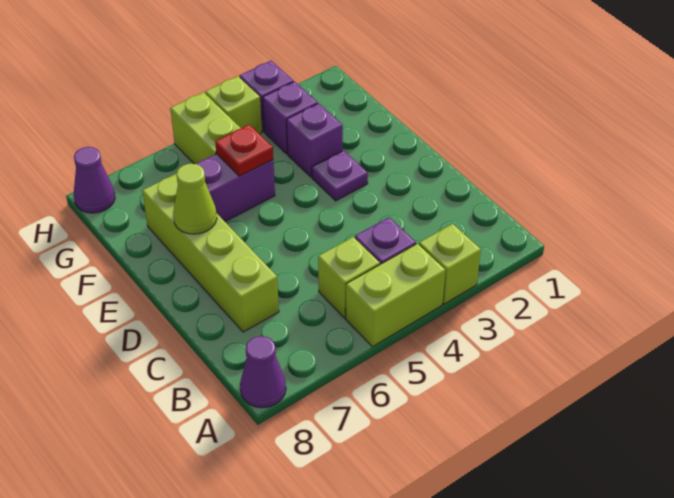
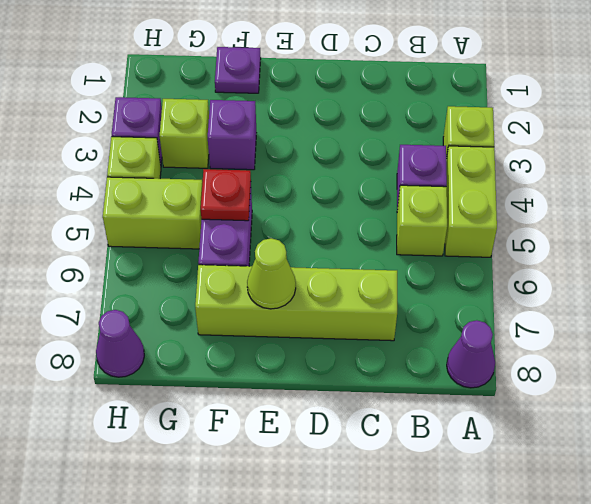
purple plate E3 level 1 -> purple plate F1 level 1
purple brick G3 level 1 -> lime brick G3 level 1

